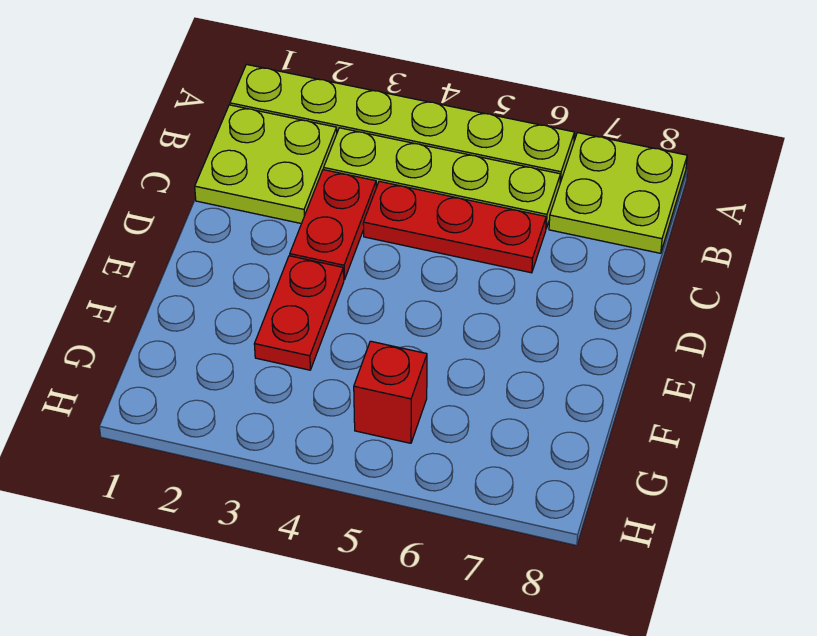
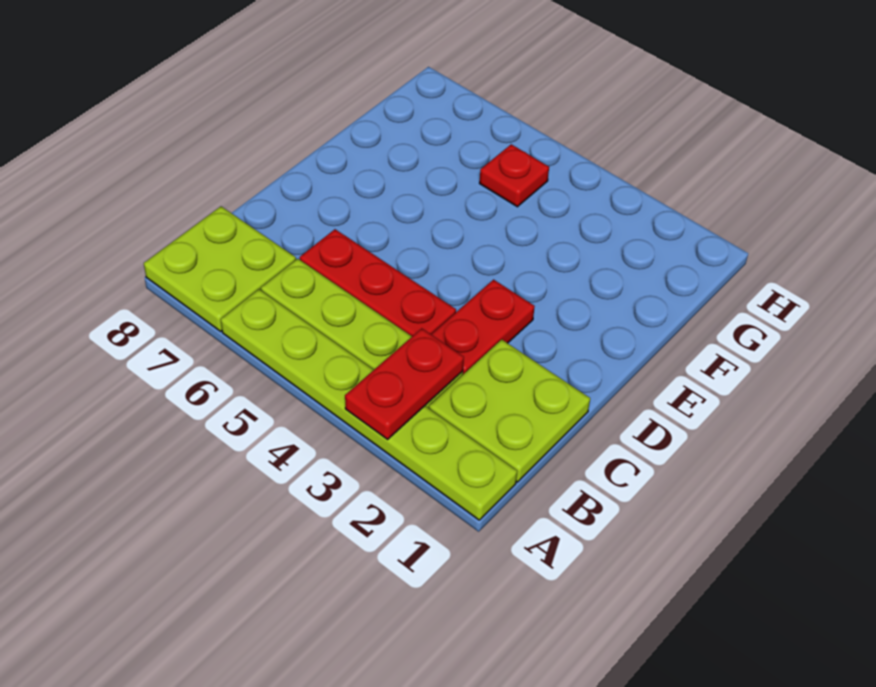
red plate E3:F3 level 1 -> red plate A3:B3 level 2
red brick G5 level 1 -> red plate G5 level 1

